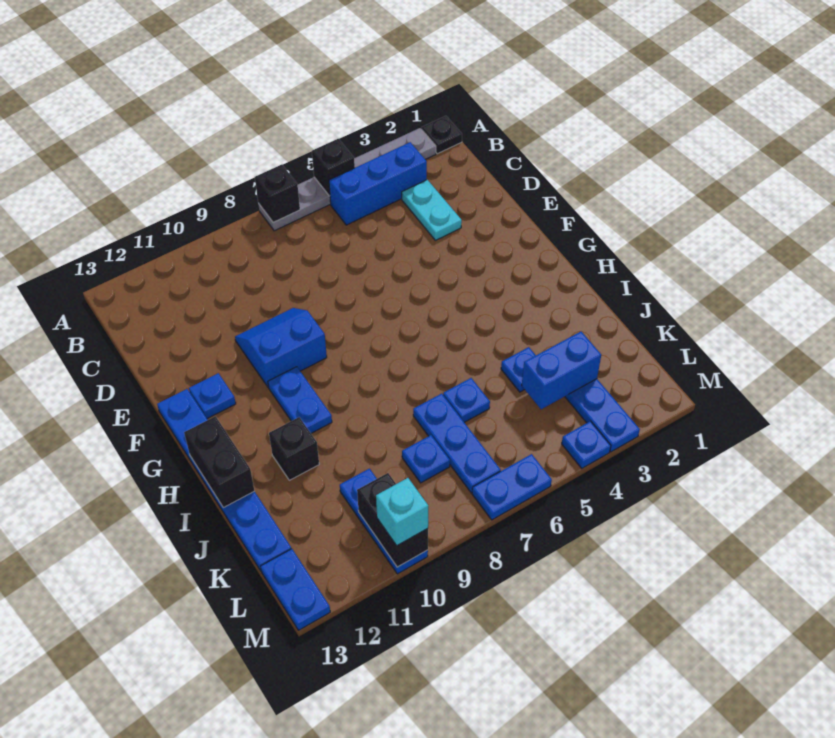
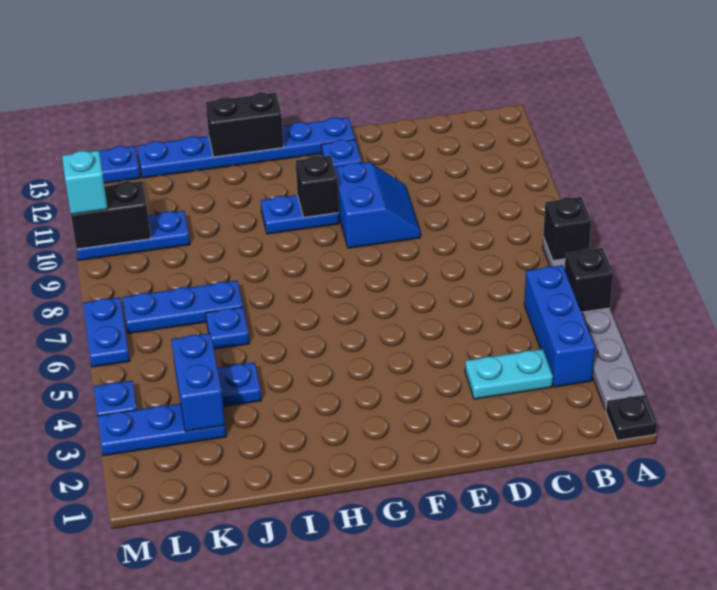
black brick I11 level 1 -> black brick G10 level 2
blue plate K8 level 1 -> none

